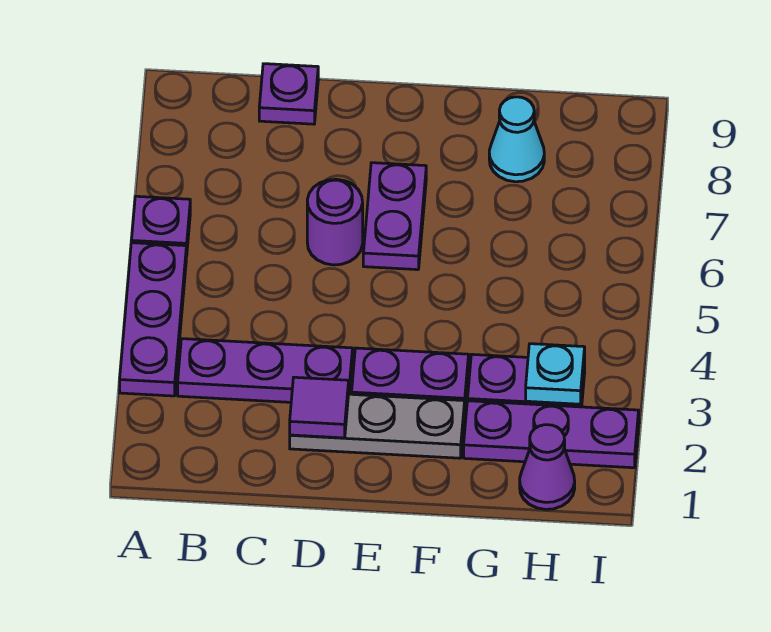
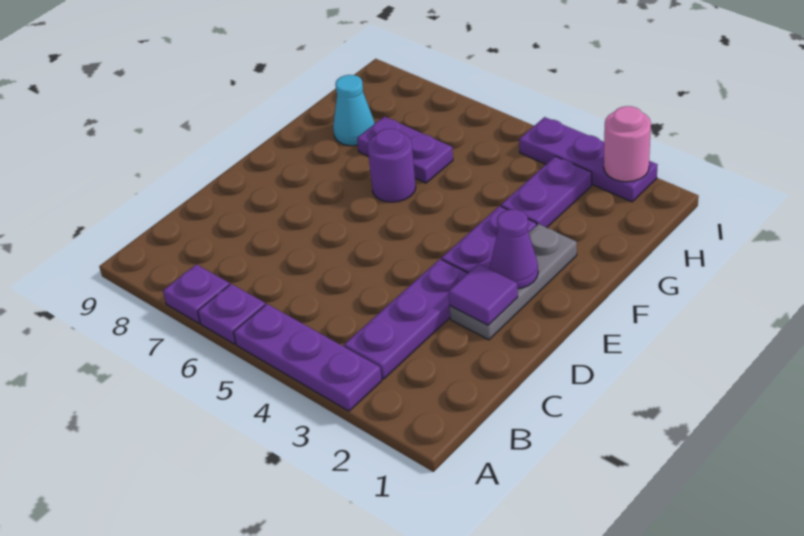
purple plate C9 level 1 -> purple plate A7 level 1
purple round brick D6 level 1 -> purple round brick F6 level 1
purple plate E6:E7 level 1 -> purple plate G6:G7 level 1
purple plate G2:I2 level 1 -> purple plate I2:I4 level 1
purple cone H1 level 1 -> purple cone E2 level 2
cyan plate H3 level 2 -> none
none -> pink round brick I2 level 2

